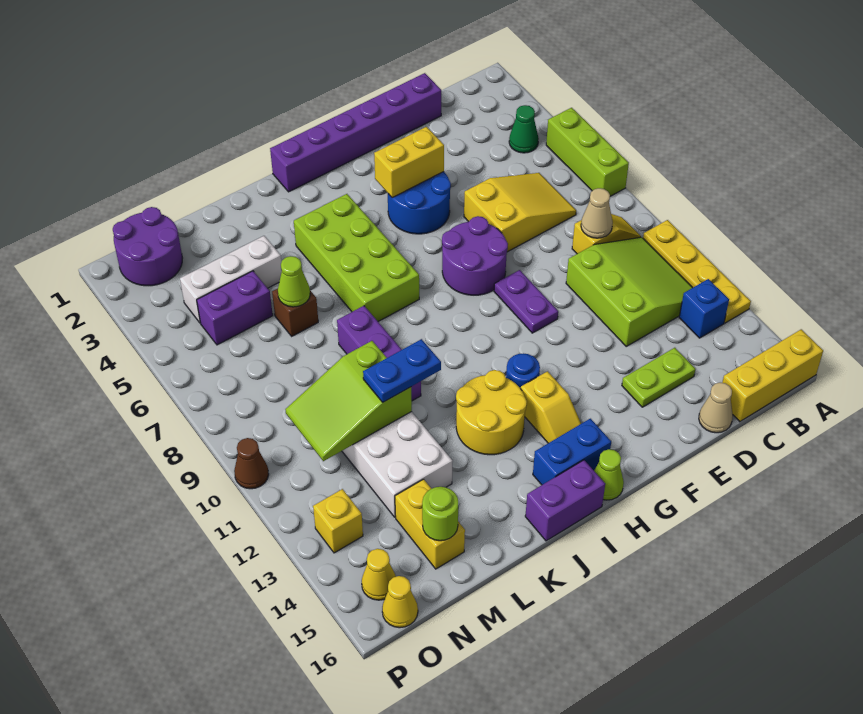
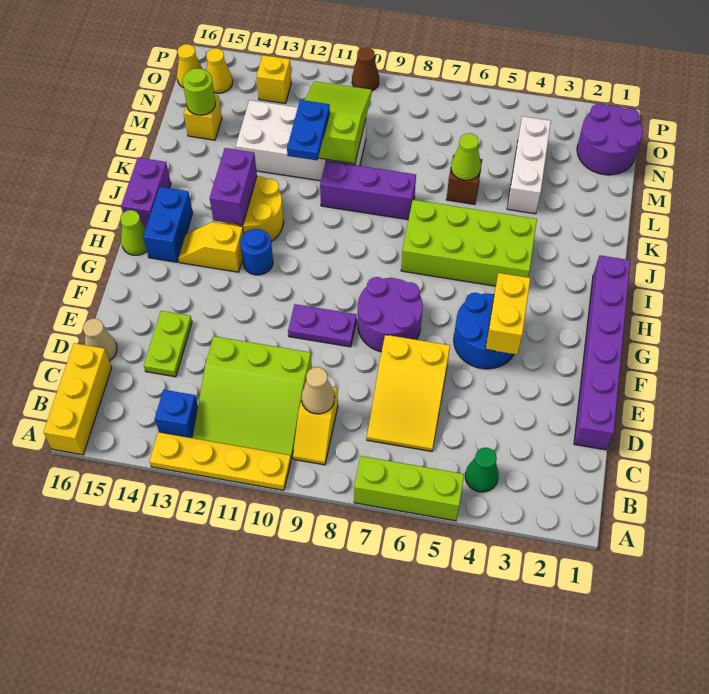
purple brick M5:N5 level 1 -> purple brick I13:J13 level 2
yellow brick M14:M15 level 1 -> yellow brick M15 level 1

